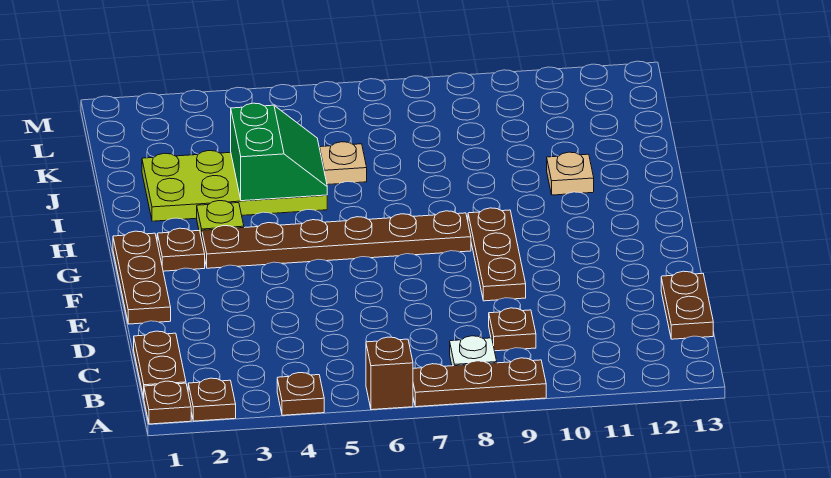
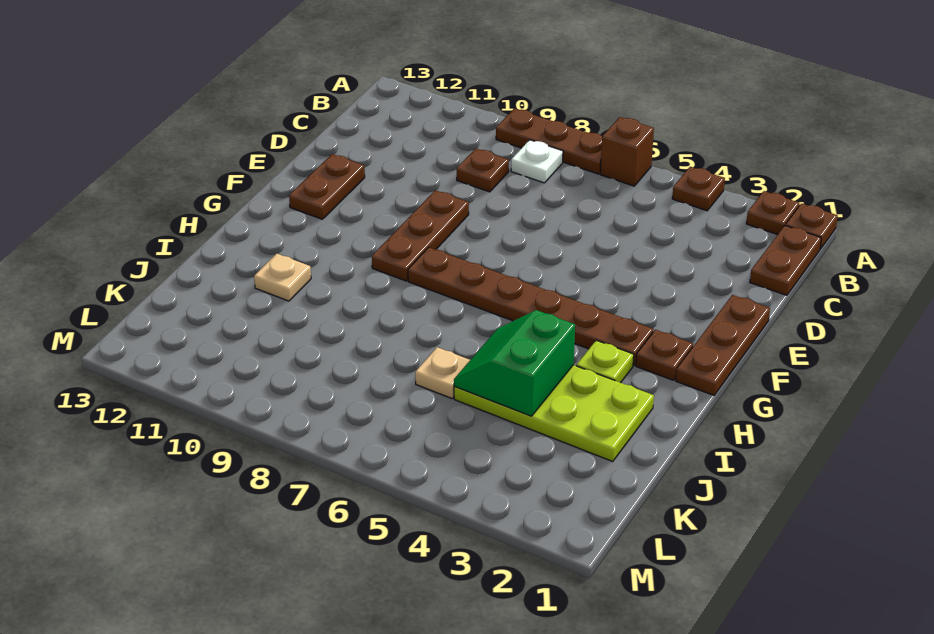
brown plate C13:D13 level 1 -> brown plate E12:F12 level 1

